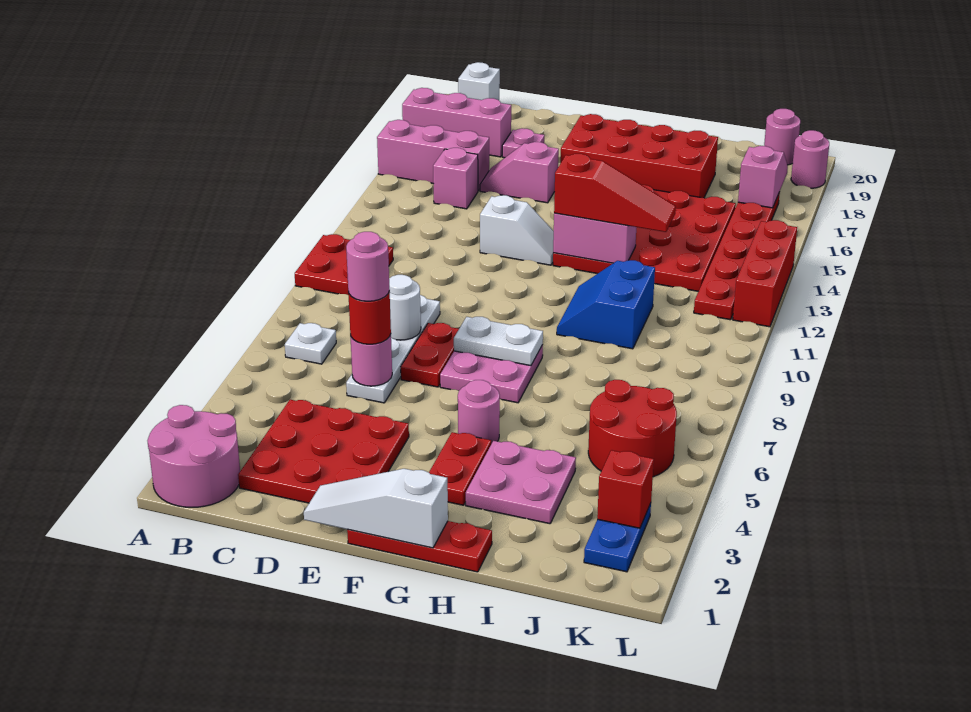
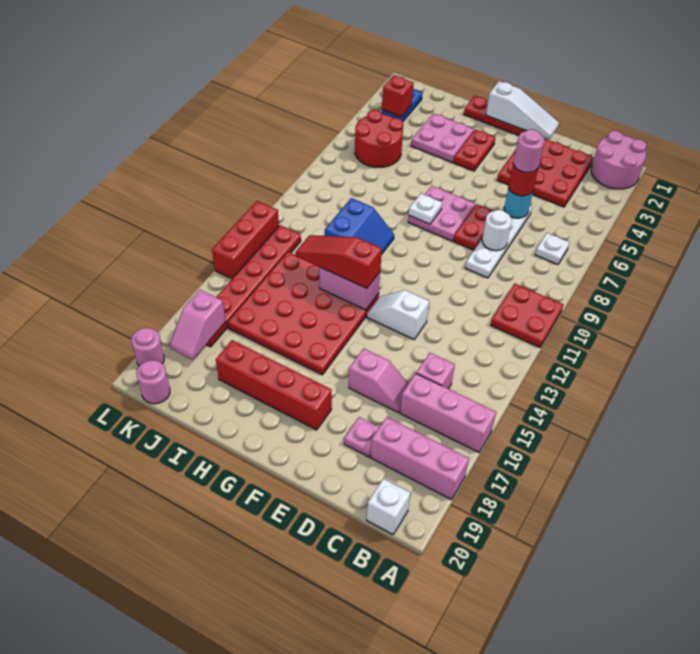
pink round brick D6 level 2 -> cyan round brick D6 level 2
white plate F8:G8 level 2 -> white plate G8 level 2
red brick F17:I18 level 1 -> red brick F18:I18 level 1
pink round brick G5 level 1 -> none

